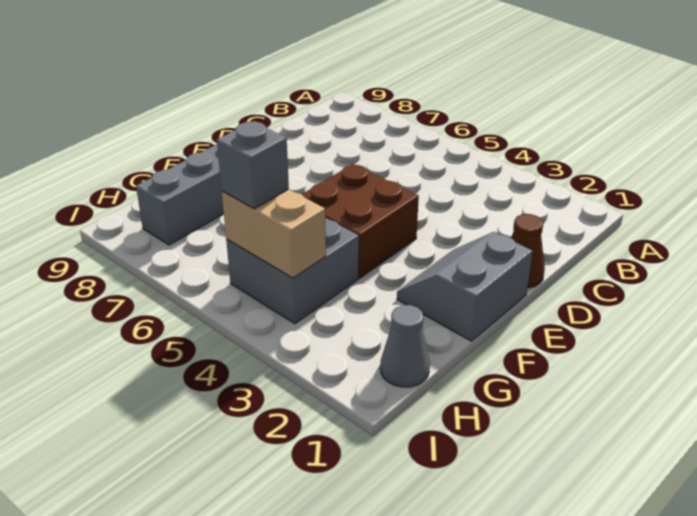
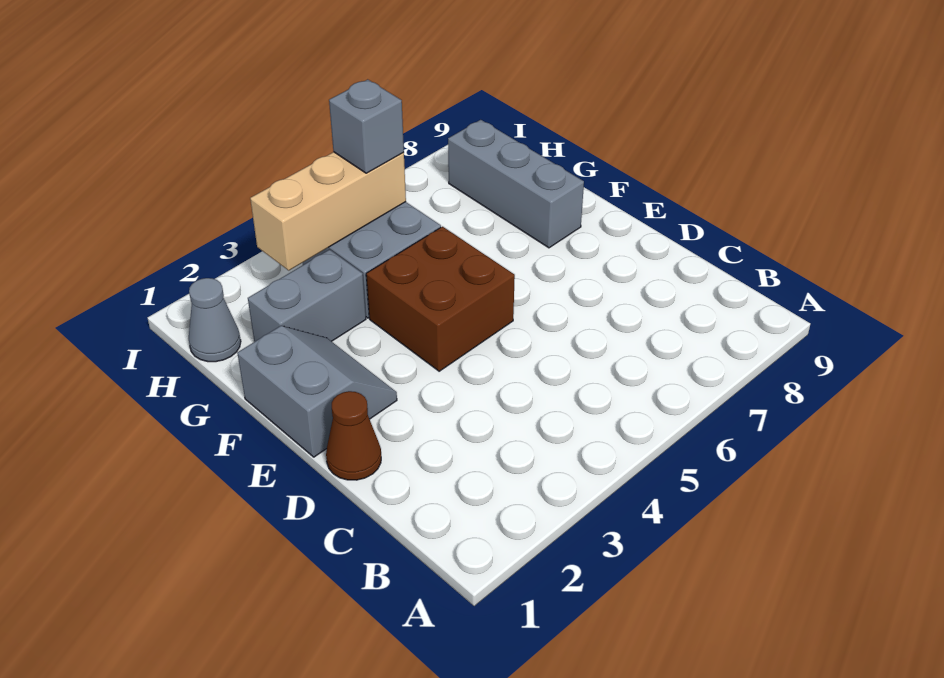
none -> grey brick G2:G3 level 1
tan brick H4:H5 level 2 -> tan brick H3:H5 level 2

